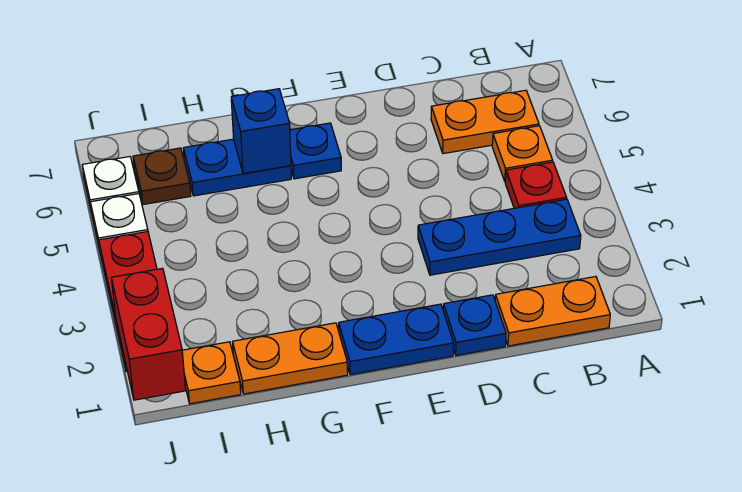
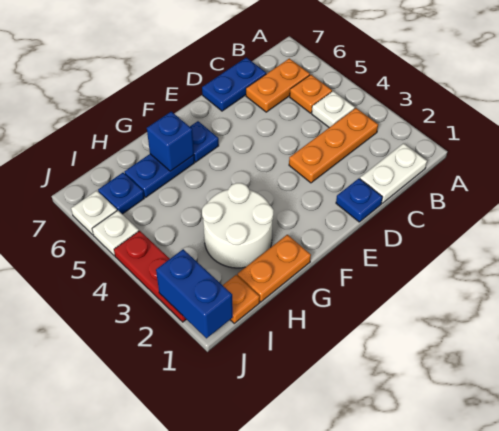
orange plate B1:C1 level 1 -> white plate B1:C1 level 1
blue plate B3:D3 level 1 -> orange plate B3:D3 level 1
red plate B4 level 1 -> white plate B4 level 1
blue plate E1:F1 level 1 -> blue plate C7:D7 level 1
none -> white round brick G2:H3 level 1
brown plate I6 level 1 -> blue plate I6 level 1
red brick J1:J2 level 2 -> blue brick J1:J2 level 2

